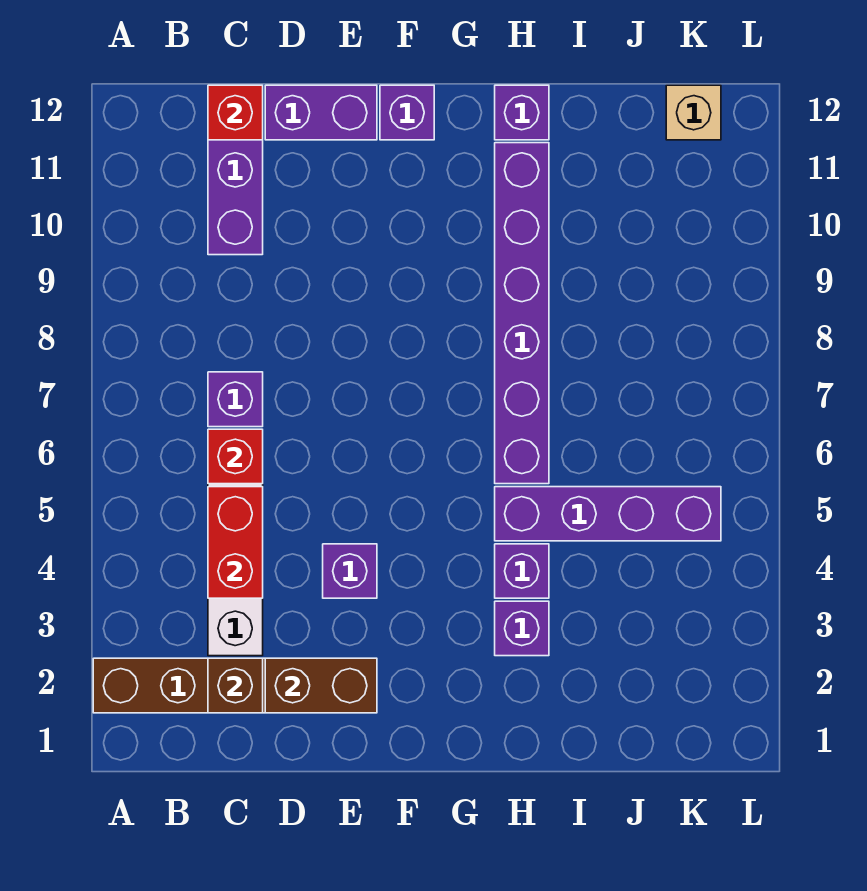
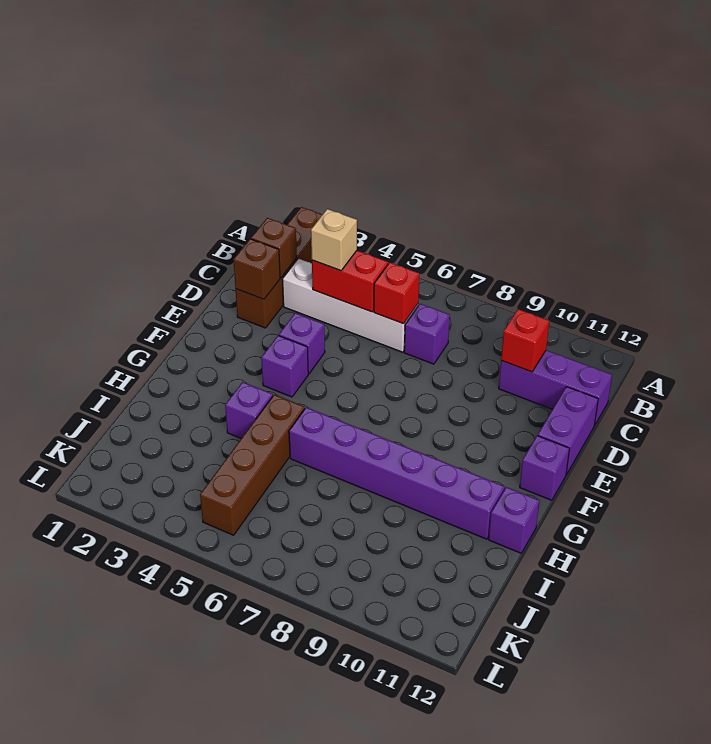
red brick C12 level 2 -> red brick C10 level 2
brown brick D2:E2 level 2 -> brown brick D2 level 2
purple brick H3 level 1 -> purple brick F4 level 1
purple brick H5:K5 level 1 -> brown brick H5:K5 level 1
tan brick K12 level 1 -> tan brick C4 level 3

